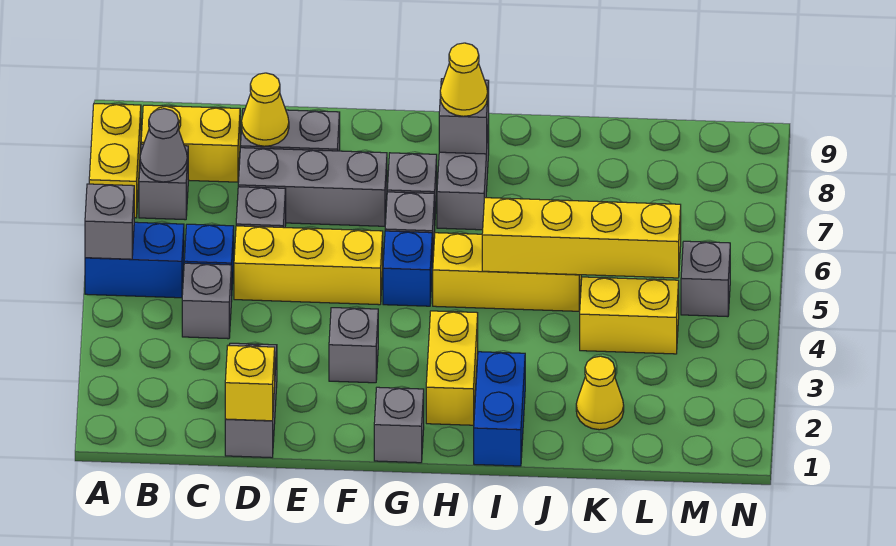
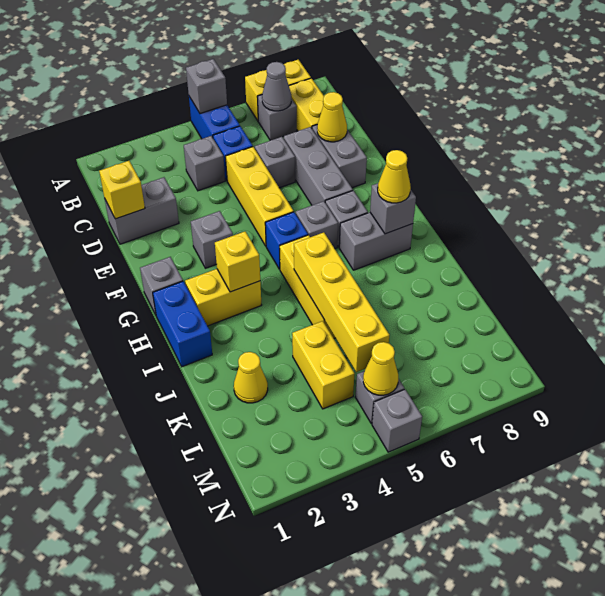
none -> yellow brick H3 level 2
blue brick I1:I2 level 1 -> blue brick H1:I1 level 1
none -> yellow cone M5 level 2
none -> grey brick N5 level 1

